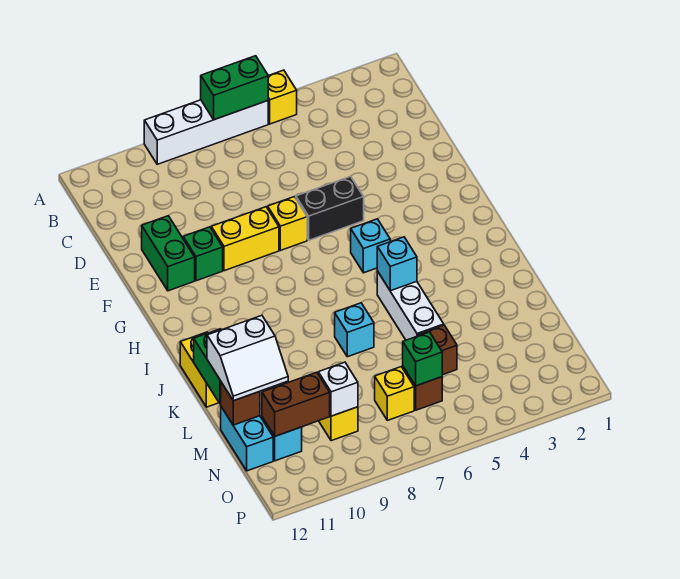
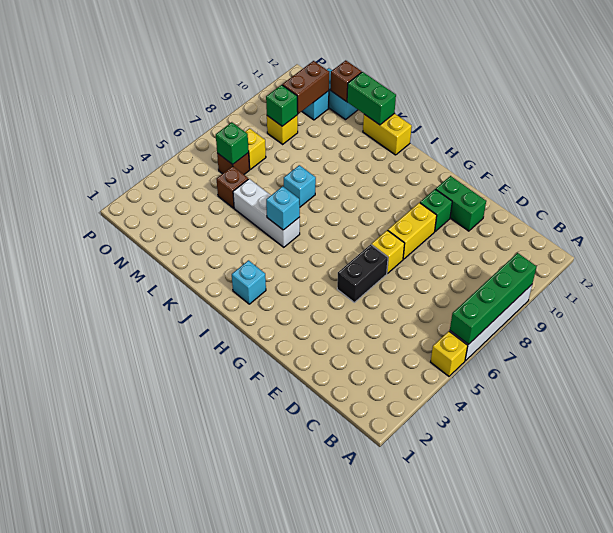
green brick A6:A7 level 2 -> green brick A6:A9 level 2
cyan brick H5 level 1 -> cyan brick I2 level 1
white slope L11:M12 level 3 top L -> none
white brick N9 level 2 -> green brick N9 level 2

